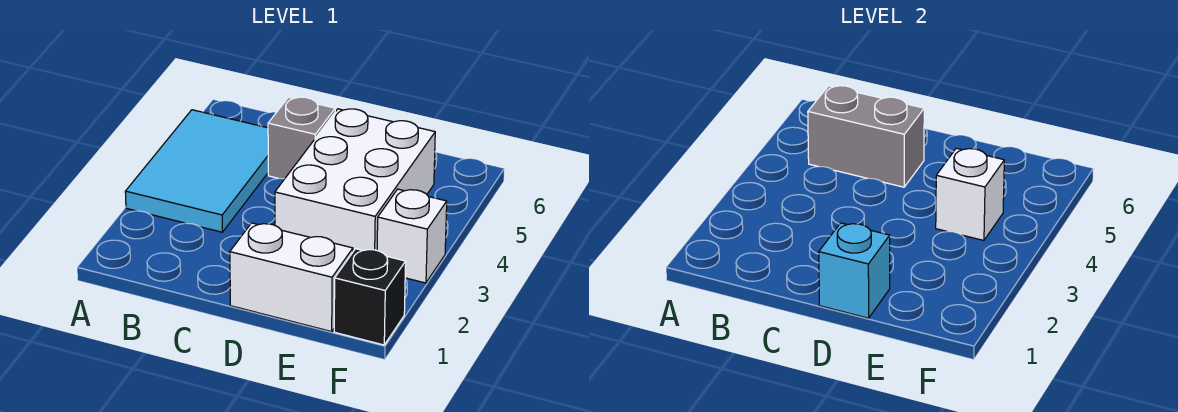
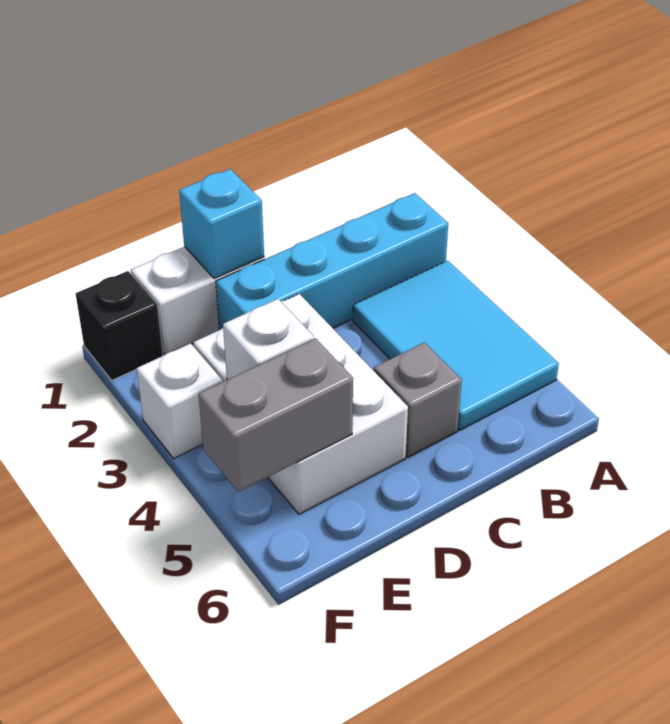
none -> cyan brick A2:D2 level 1
grey brick B5:C5 level 2 -> grey brick E5:F5 level 2

